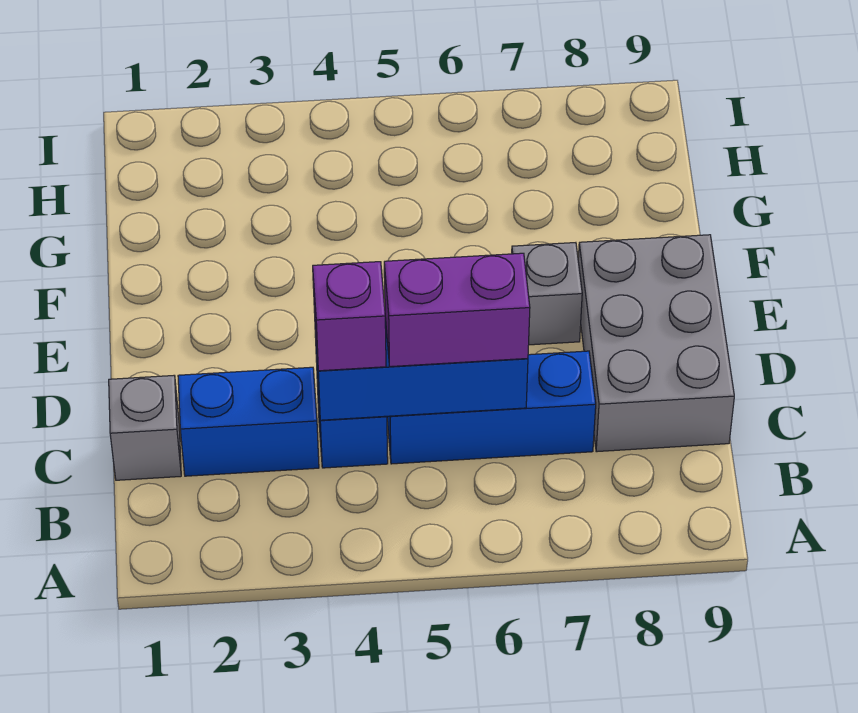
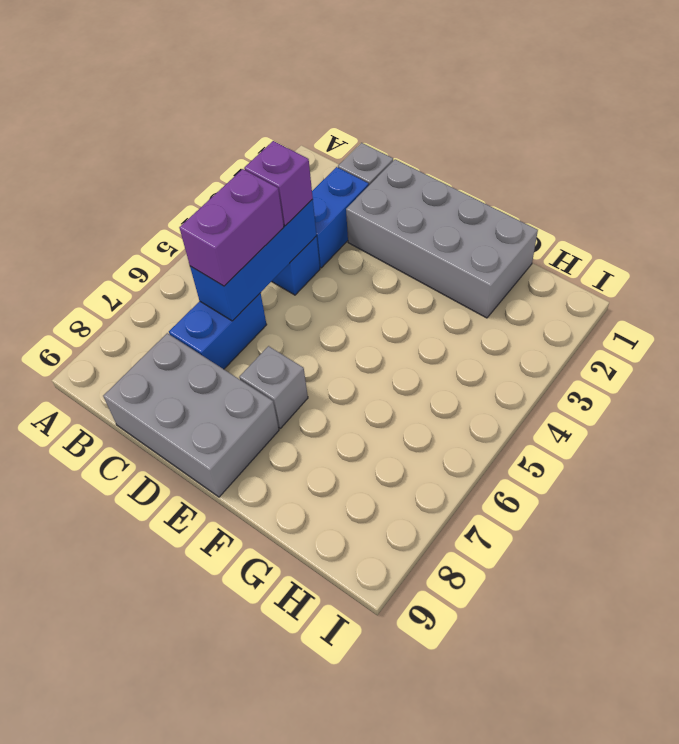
blue brick C5:C7 level 1 -> blue brick C6:C7 level 1
none -> grey brick D1:G2 level 1

